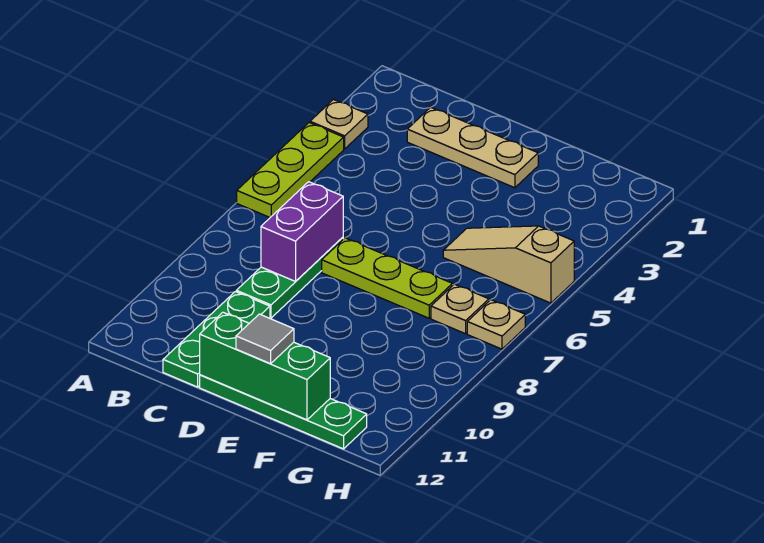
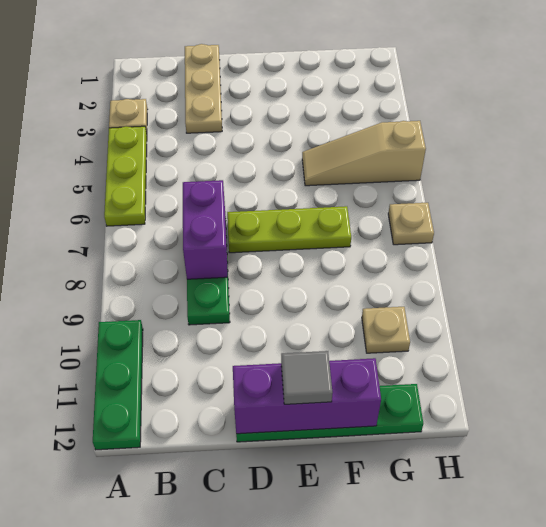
tan plate C2:E2 level 1 -> tan plate C1:C3 level 1
green plate C10:C12 level 1 -> green plate A10:A12 level 1
green brick D12:F12 level 2 -> purple brick D12:F12 level 2
tan plate G7 level 1 -> tan plate G10 level 1

